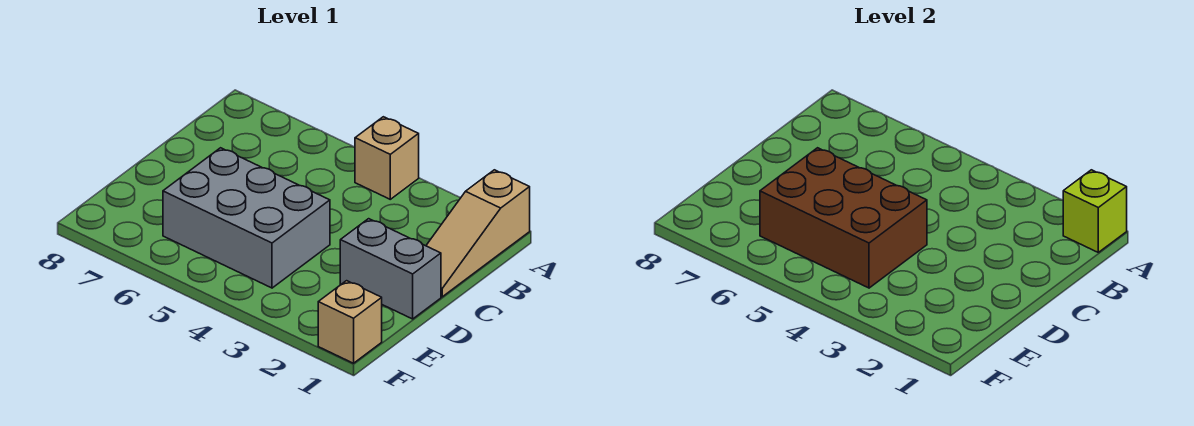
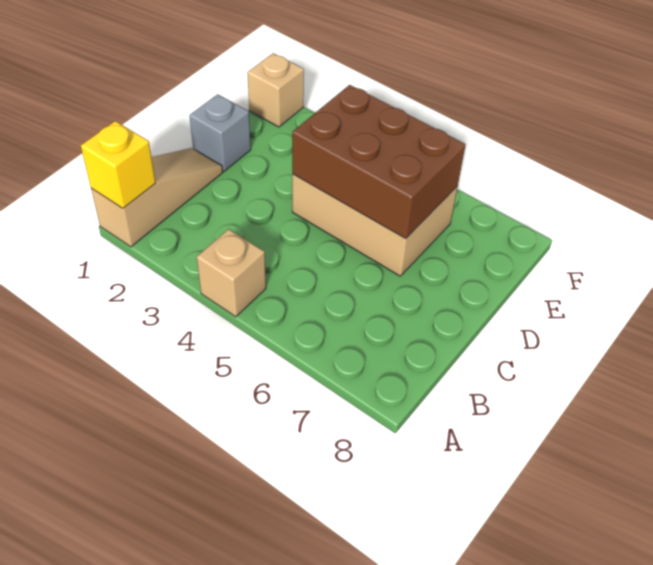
lime brick A1 level 2 -> yellow brick A1 level 2
grey brick D1:D2 level 1 -> grey brick D1 level 1
grey brick D4:E6 level 1 -> tan brick D4:E6 level 1

